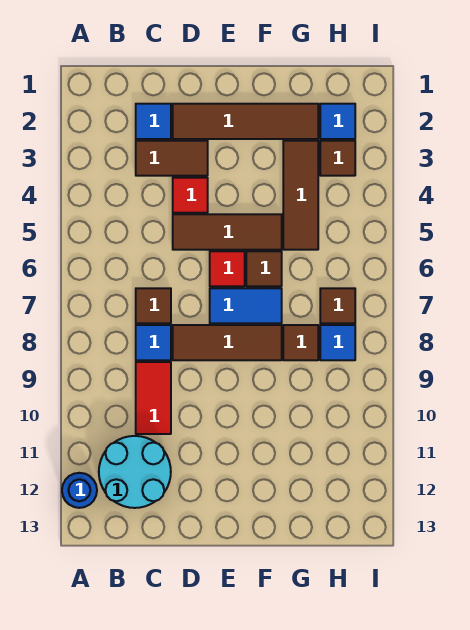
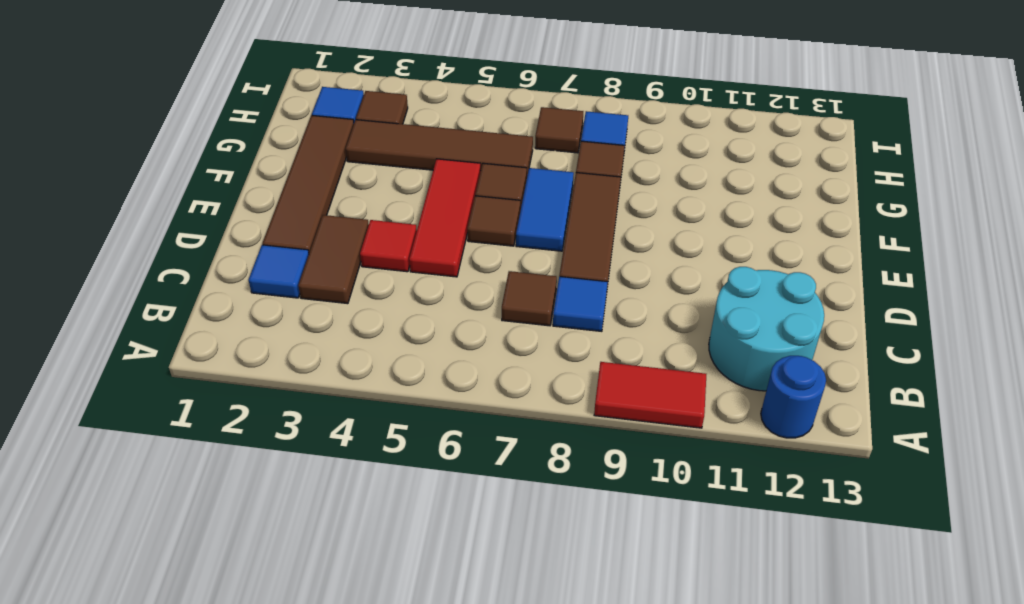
red tile C9:C10 level 1 -> red tile A9:A10 level 1
brown tile D5:F5 level 1 -> red tile D5:F5 level 1
red tile E6 level 1 -> brown tile E6 level 1
brown tile G3:G5 level 1 -> brown tile G3:G6 level 1

